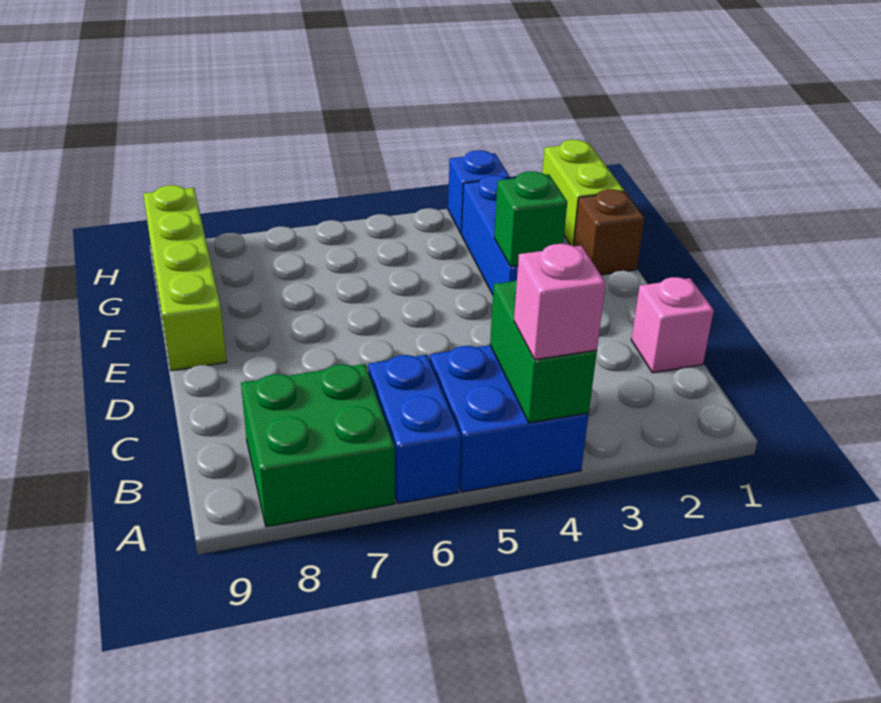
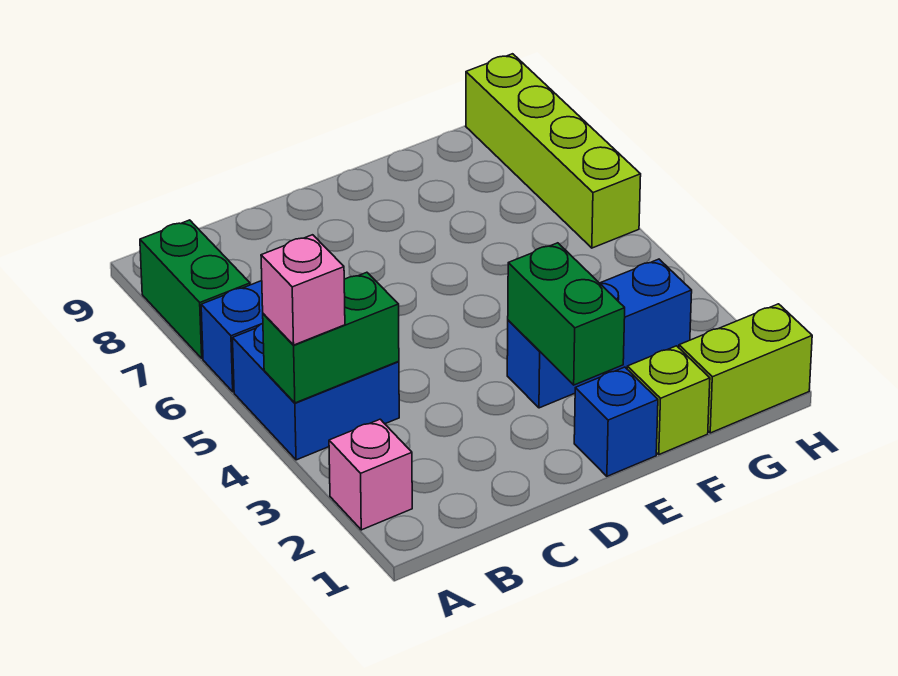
green brick A7:B8 level 1 -> green brick A7:A8 level 1
pink brick C1 level 1 -> pink brick A2 level 1
green brick E3 level 2 -> green brick E2:E3 level 2
lime brick E9:H9 level 1 -> lime brick H6:H9 level 1
brown brick F1 level 1 -> lime brick F1 level 1
blue brick H3 level 1 -> blue brick E1 level 1

